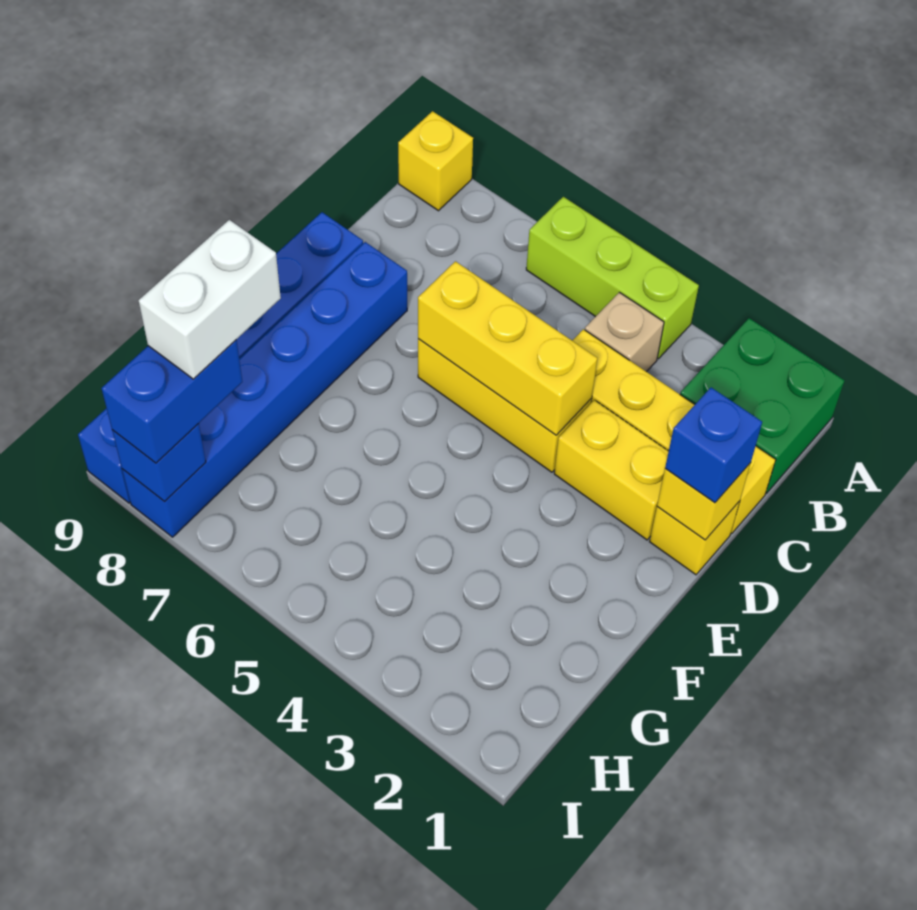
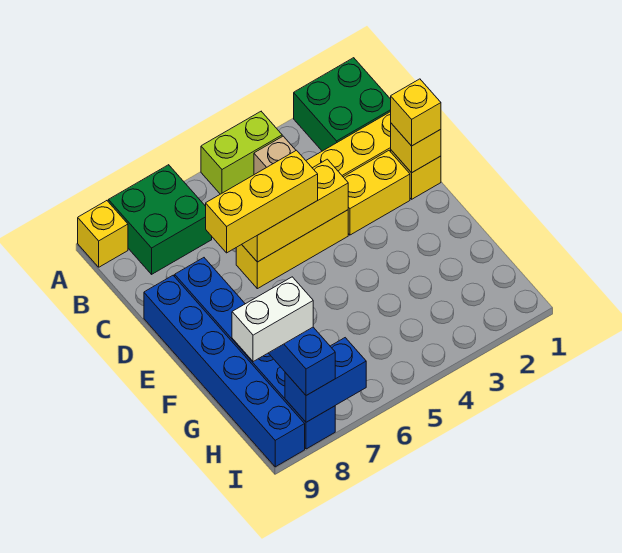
lime brick A4:A6 level 1 -> lime brick A4:A5 level 1
none -> green brick A7:B8 level 1
blue brick D1 level 3 -> yellow brick D1 level 3
none -> yellow brick D5:D7 level 3
white brick G8:H8 level 4 -> white brick H8:H9 level 4
blue brick I8 level 2 -> blue brick I7:I8 level 2

